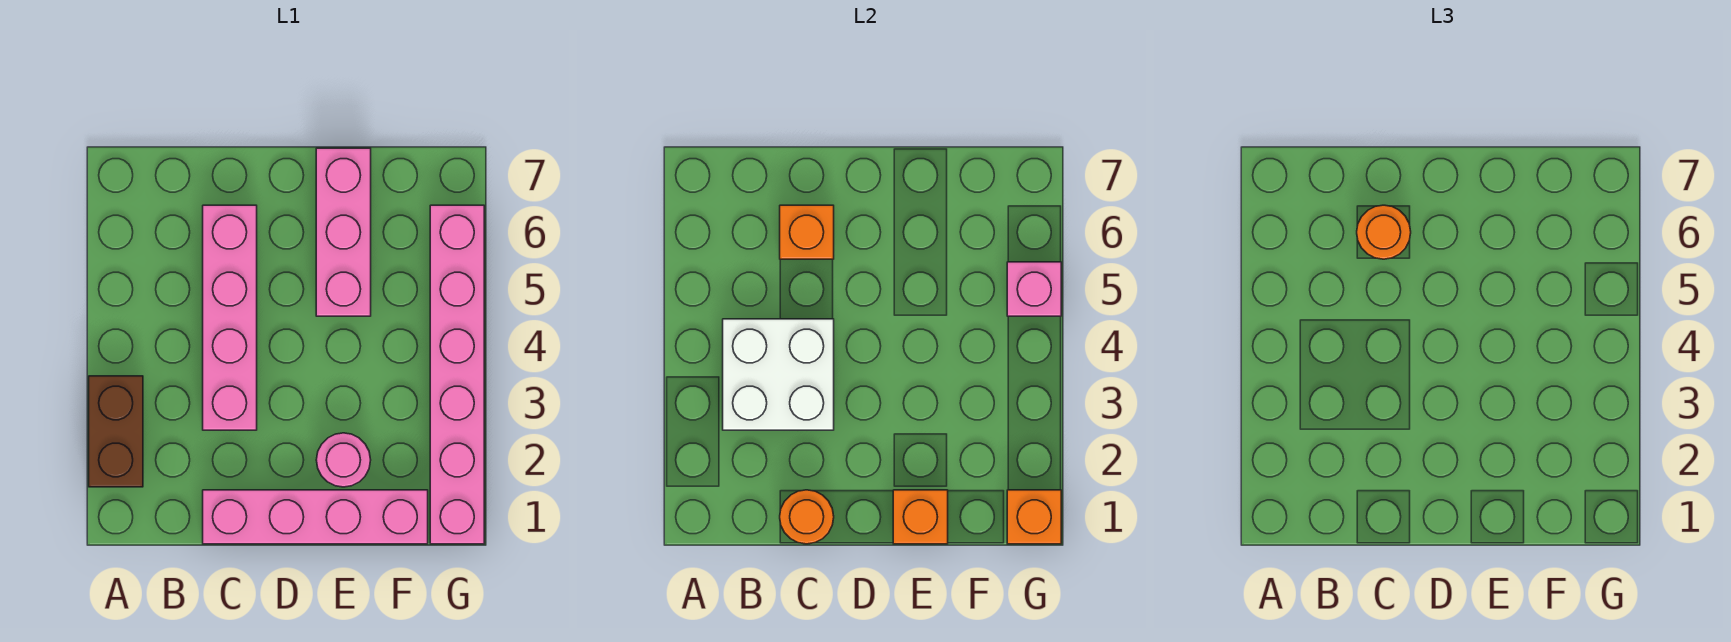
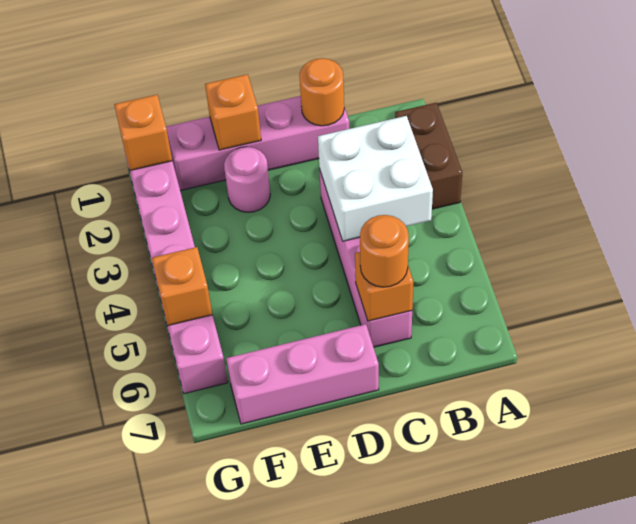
pink brick E5:E7 level 1 -> pink brick D7:F7 level 1
pink brick G5 level 2 -> orange brick G5 level 2

